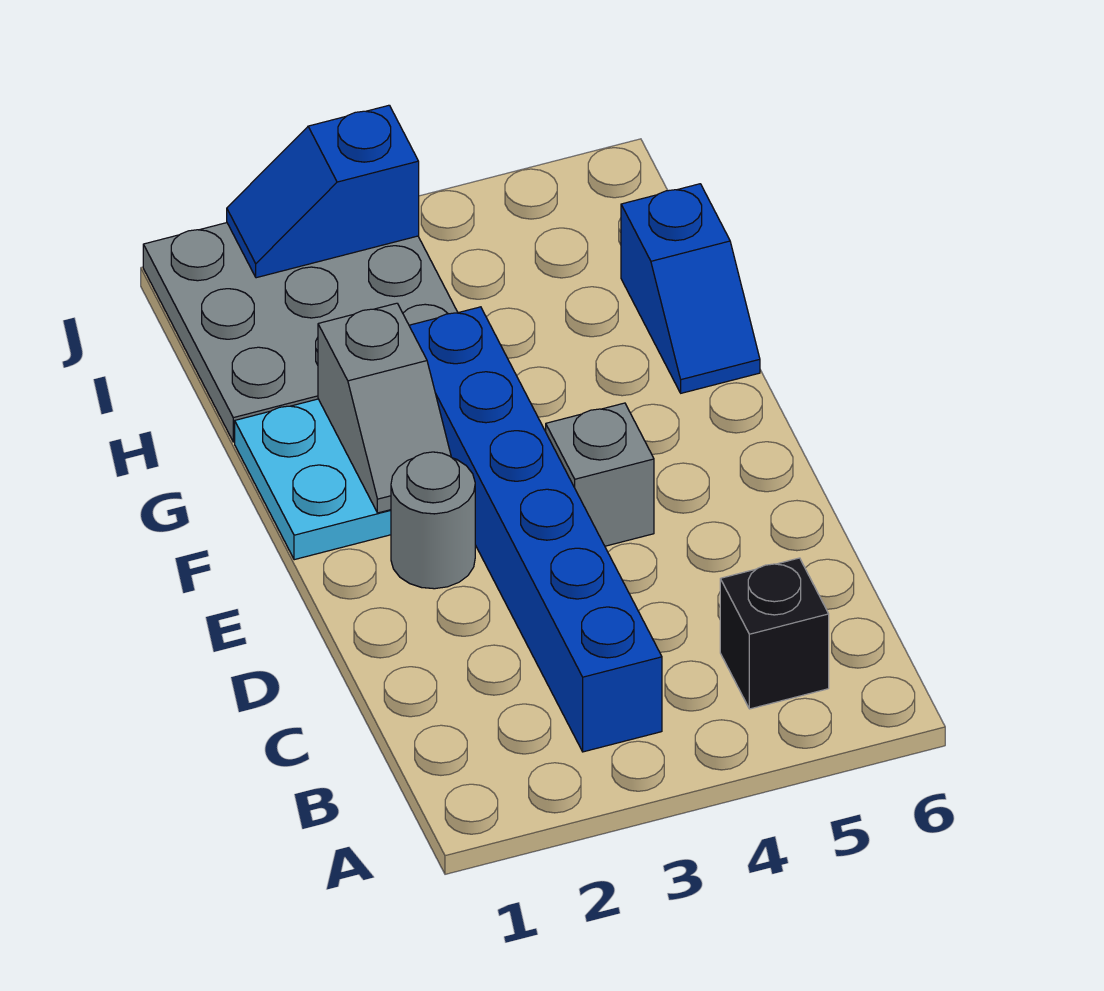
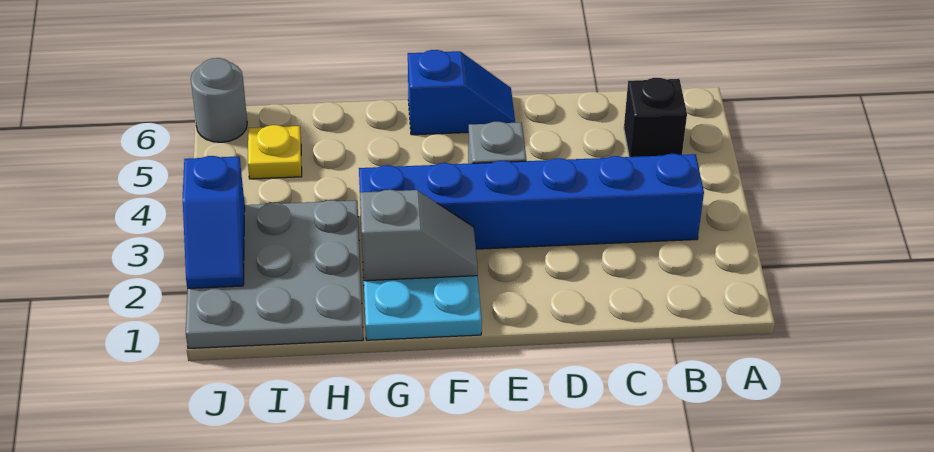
grey round brick E2 level 1 -> grey round brick J6 level 1
blue slope G6:H6 level 1 top H -> blue slope E6:F6 level 1 top F
none -> yellow plate I5 level 1

